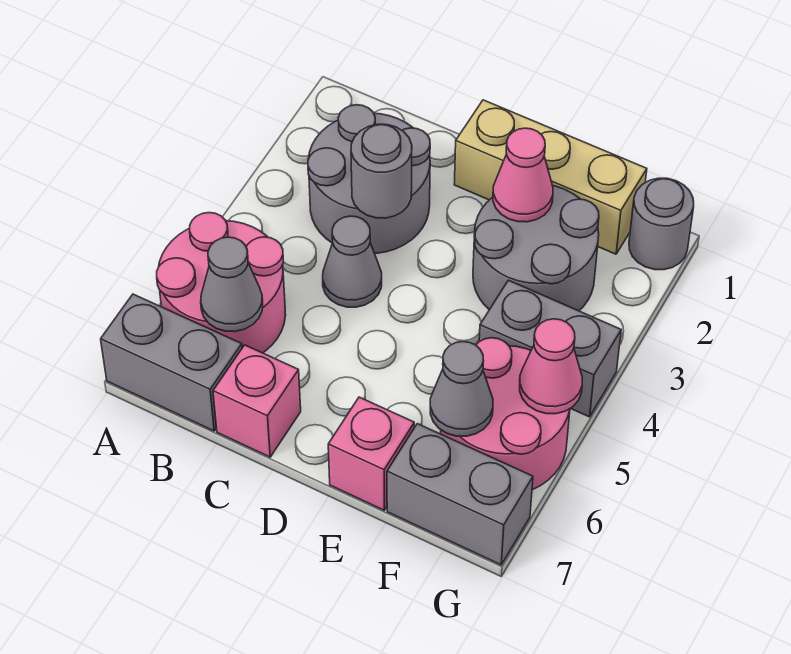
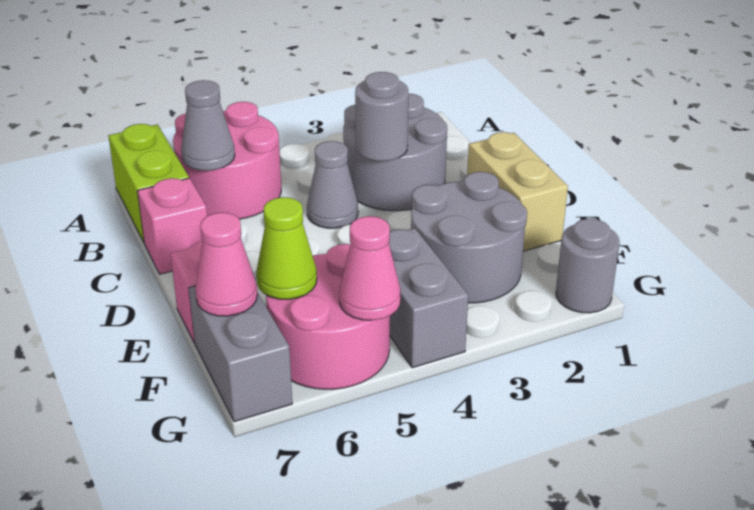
grey brick A7:B7 level 1 -> lime brick A7:B7 level 1
tan brick D1:F1 level 1 -> tan brick D1:E1 level 1
pink cone E2 level 2 -> pink cone F7 level 2
grey cone F6 level 2 -> lime cone F6 level 2

